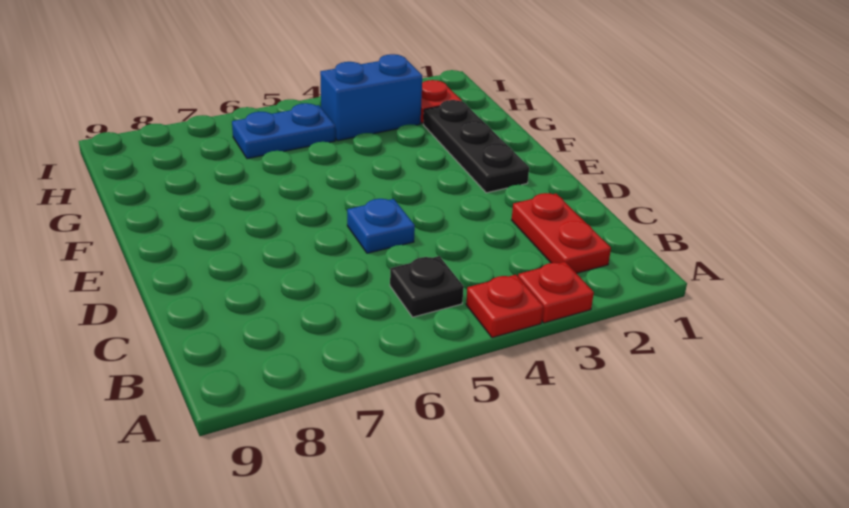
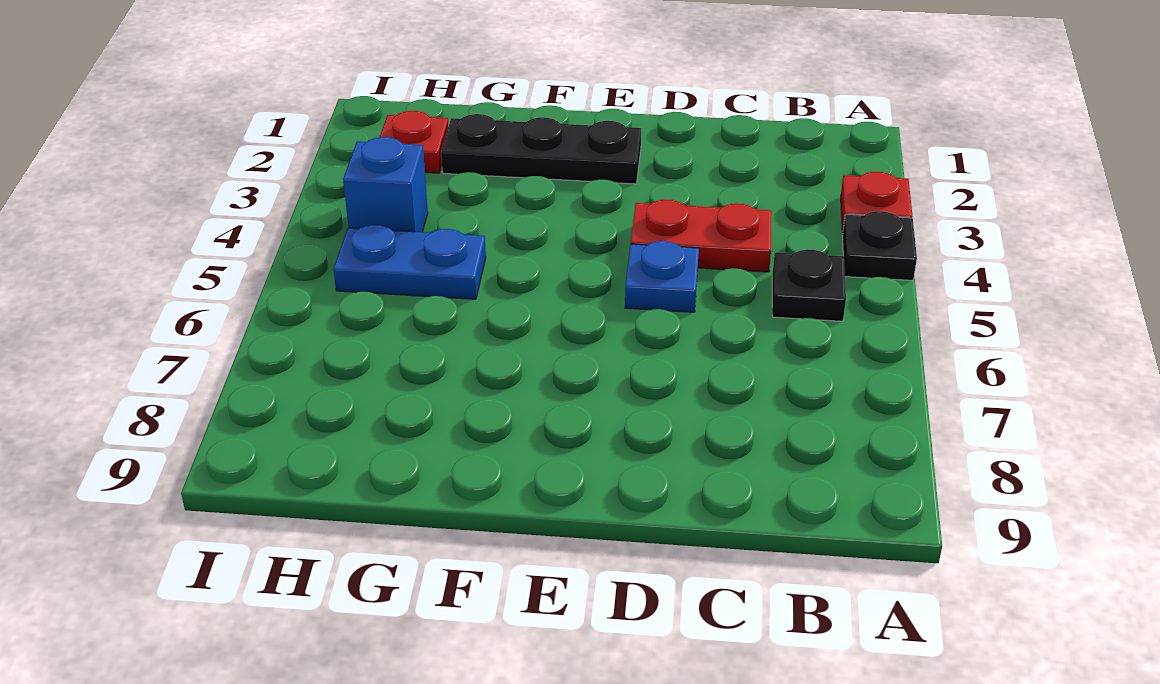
red plate A4 level 1 -> black plate A4 level 1
red plate B2:C2 level 1 -> red plate C4:D4 level 1
blue brick H3:H4 level 1 -> blue brick H4 level 1
blue plate H5:H6 level 1 -> blue plate G5:H5 level 1

